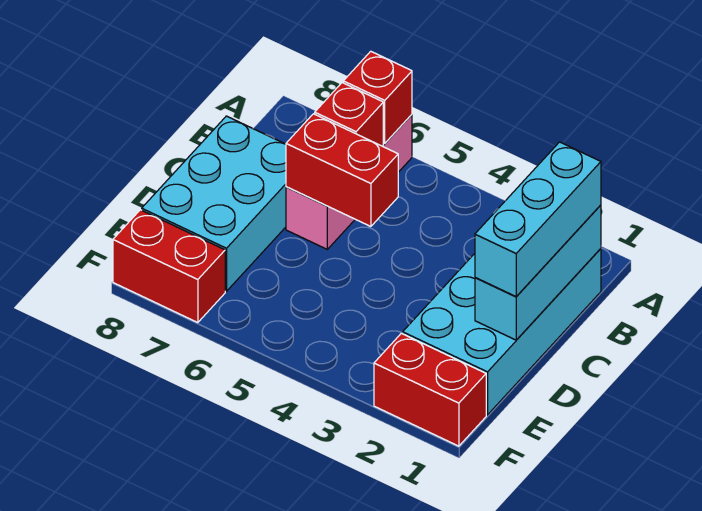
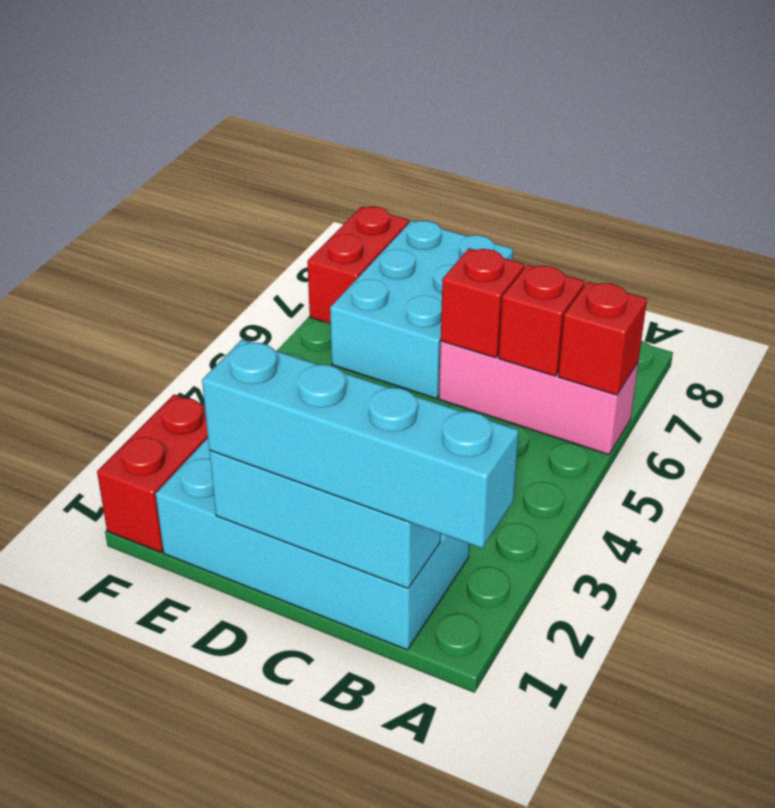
cyan brick B1:D1 level 3 -> cyan brick A1:D1 level 3
red brick C5:C6 level 2 -> red brick C6 level 2
cyan brick C7:E8 level 1 -> cyan brick D6:E8 level 1

